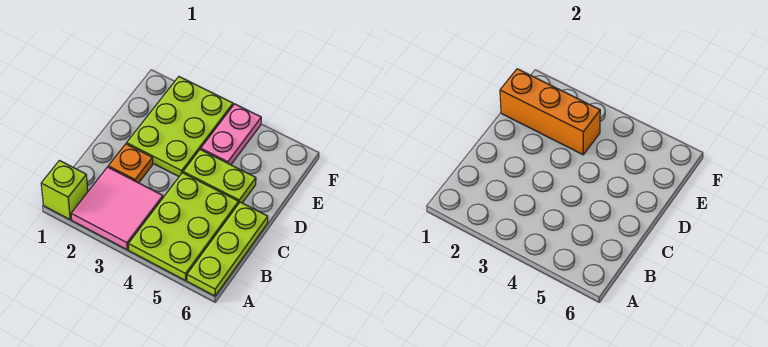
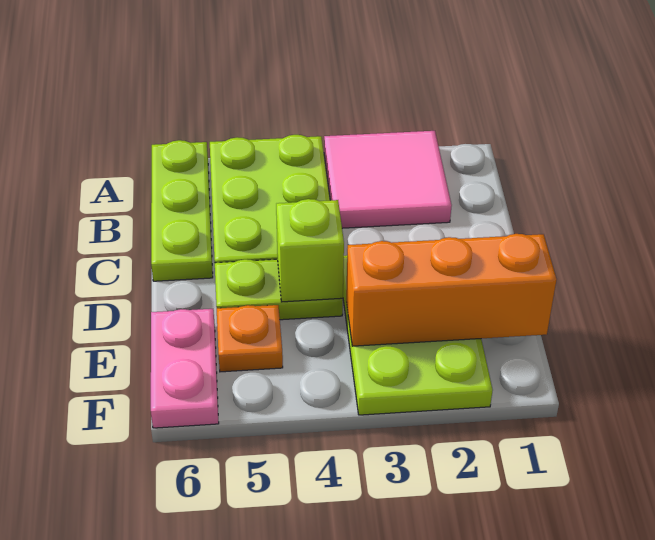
lime brick A1 level 1 -> lime brick D4 level 2
orange plate C2 level 1 -> orange plate E5 level 1
pink plate E4:F4 level 1 -> pink plate E6:F6 level 1

